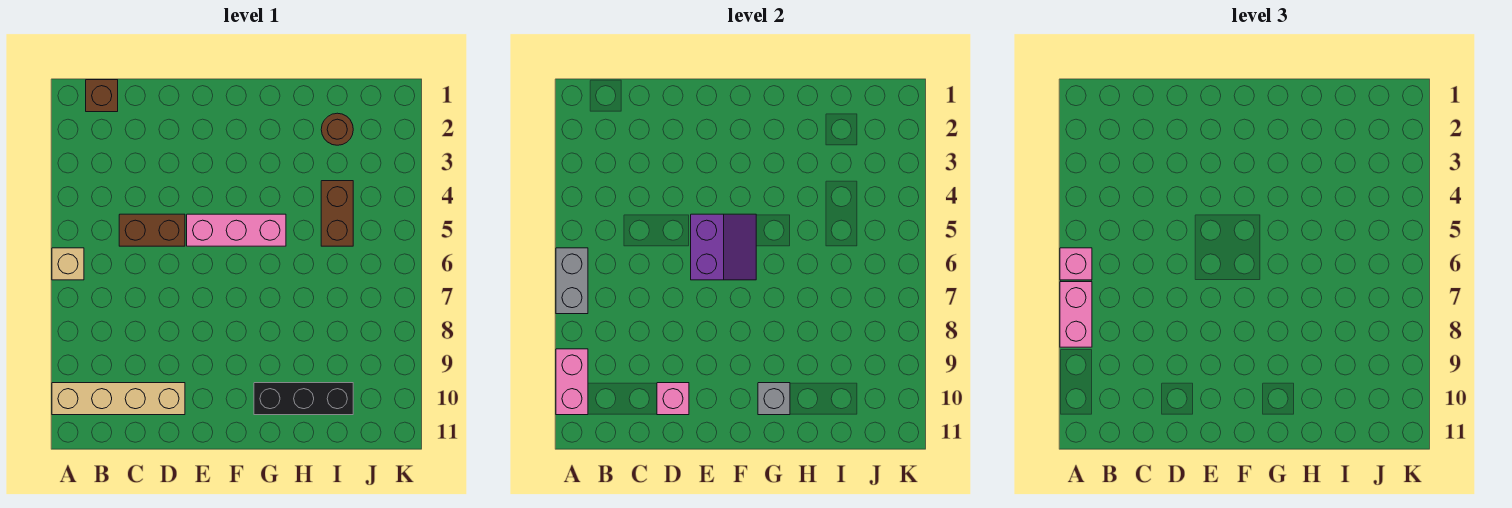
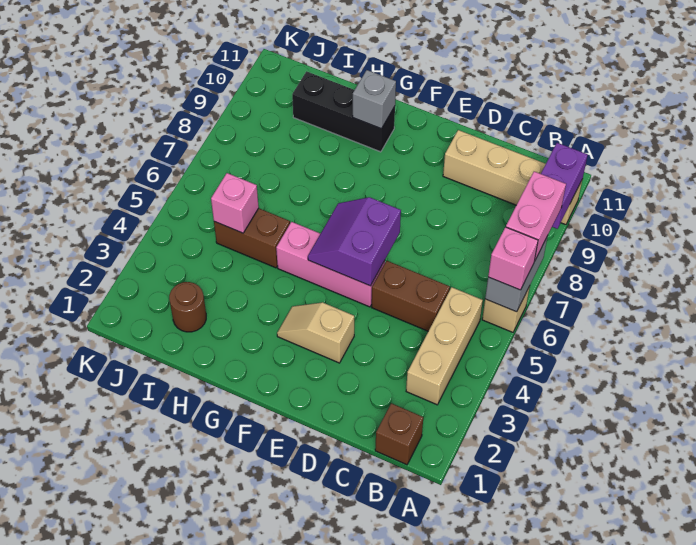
pink brick A9:A10 level 2 -> purple brick A9:A10 level 2
none -> tan brick B3:B5 level 1
pink brick D10 level 2 -> pink brick I5 level 2
none -> tan slope E3:F3 level 1 top E
brown brick I4:I5 level 1 -> brown brick H5:I5 level 1

